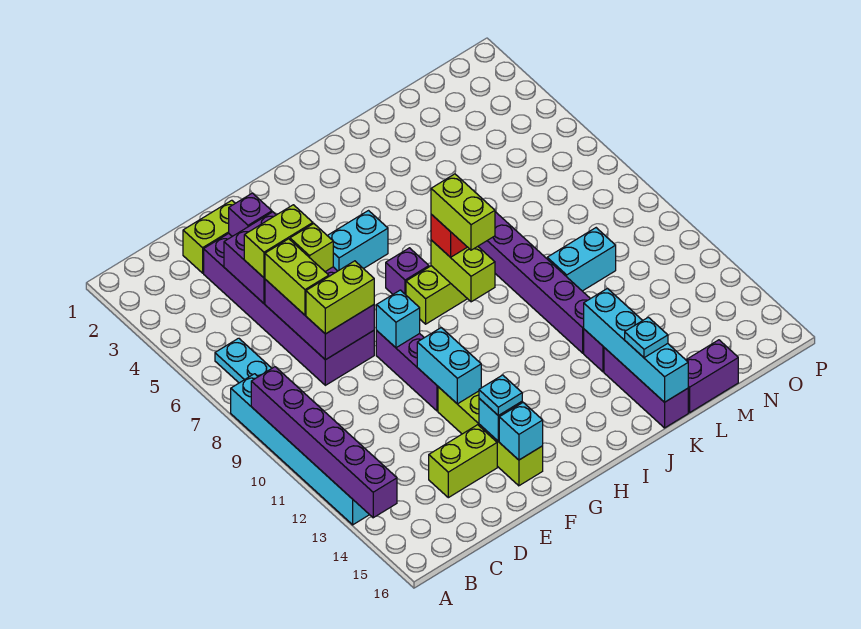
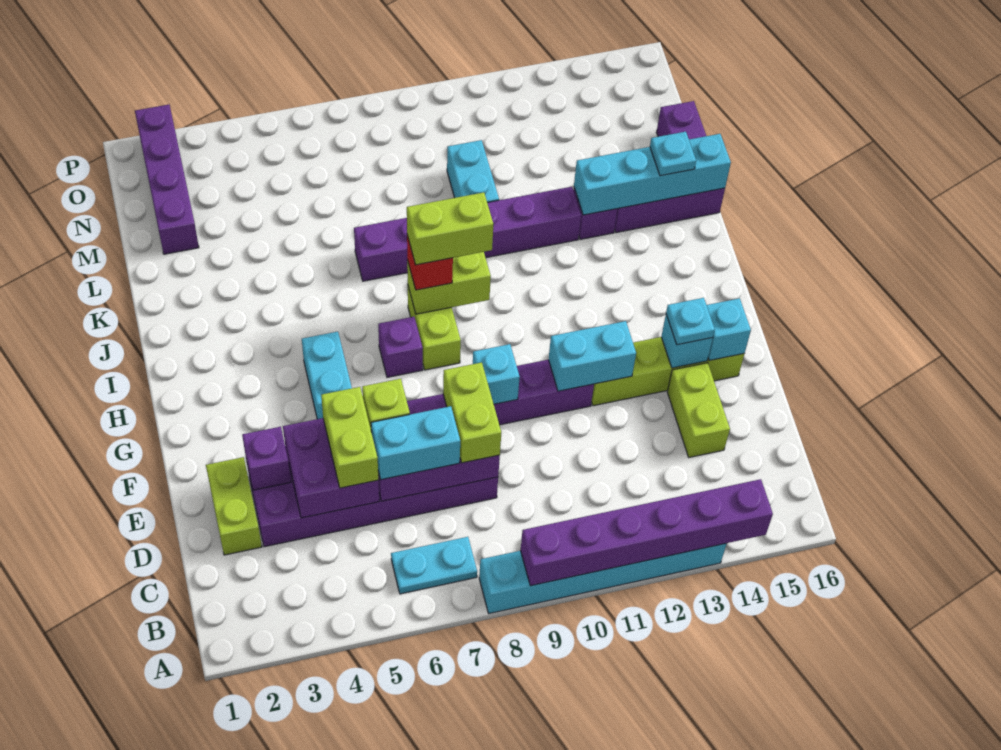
lime brick D6:D7 level 3 -> cyan brick D6:D7 level 3
none -> purple brick M2:P2 level 1

